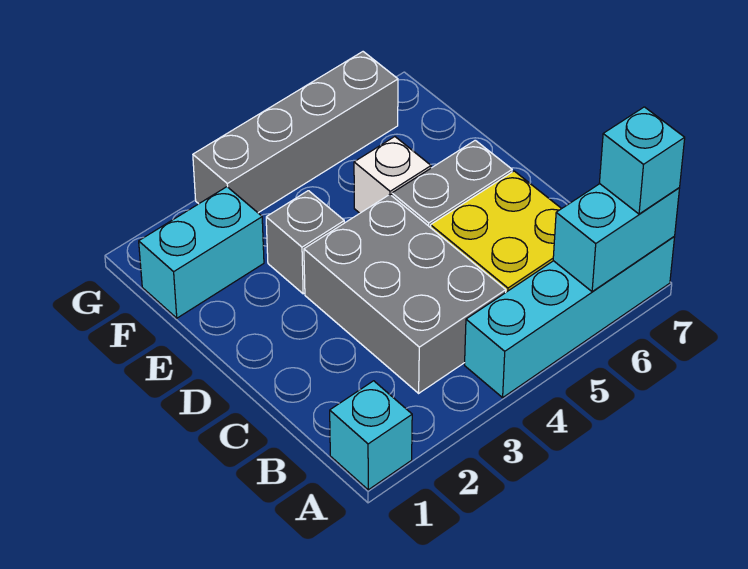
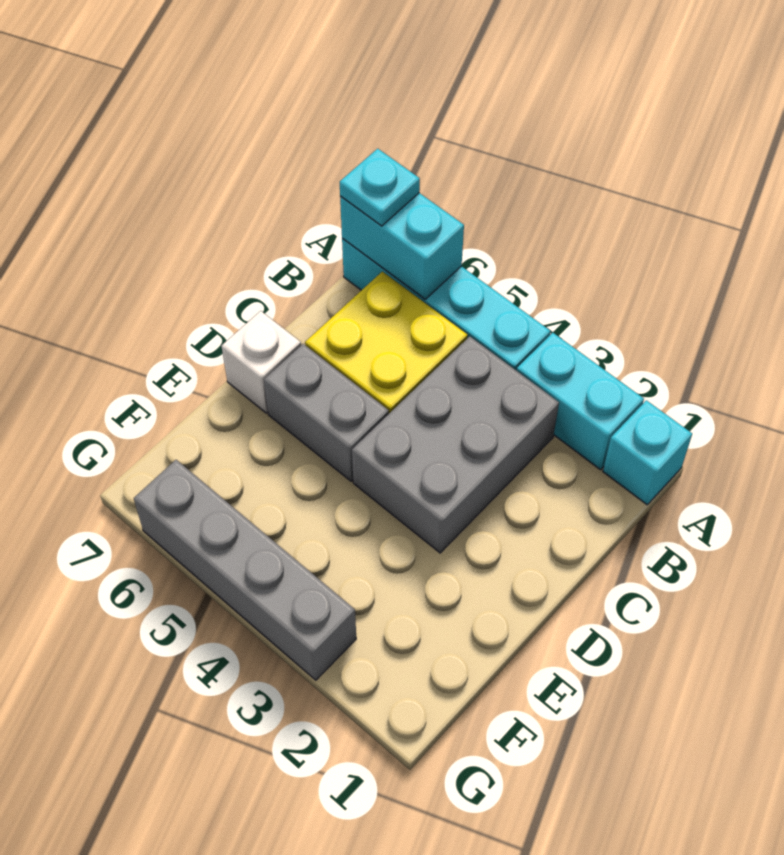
cyan brick A7 level 3 -> cyan plate A7 level 3
grey brick E3 level 1 -> none
white brick E5 level 1 -> white brick D7 level 1
cyan brick F1:F2 level 1 -> cyan brick A2:A3 level 1

